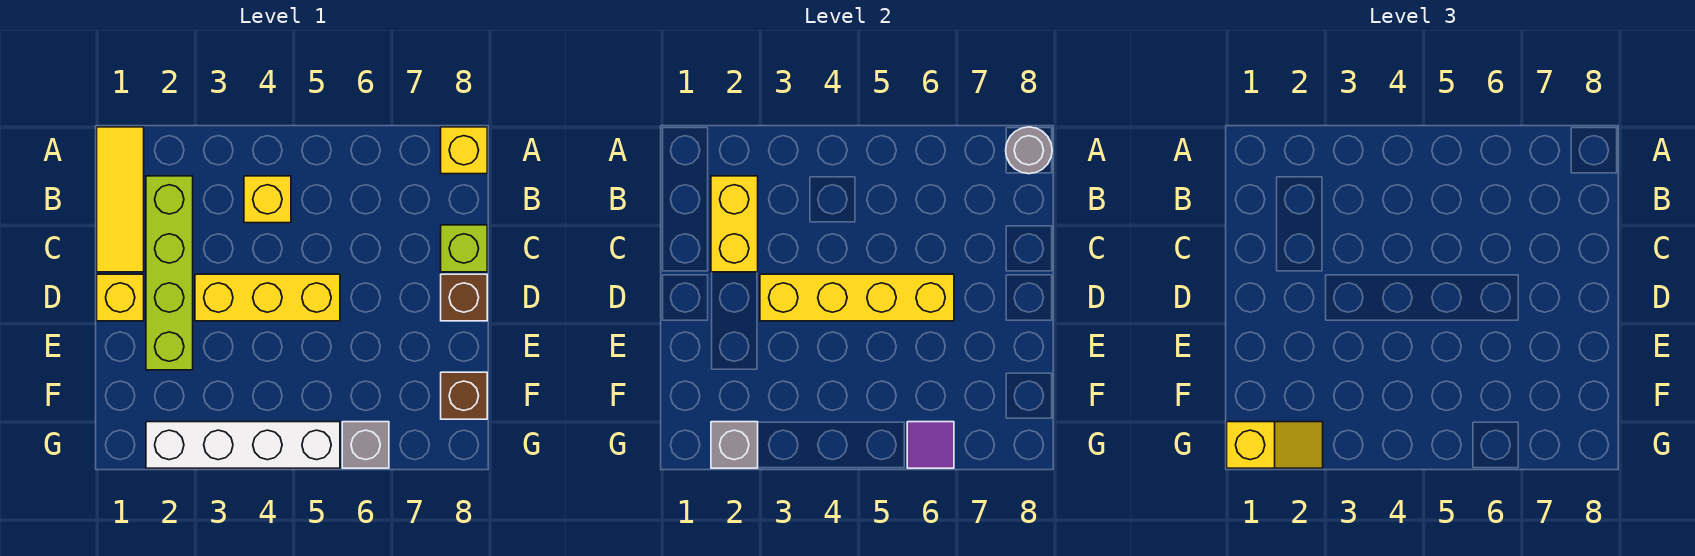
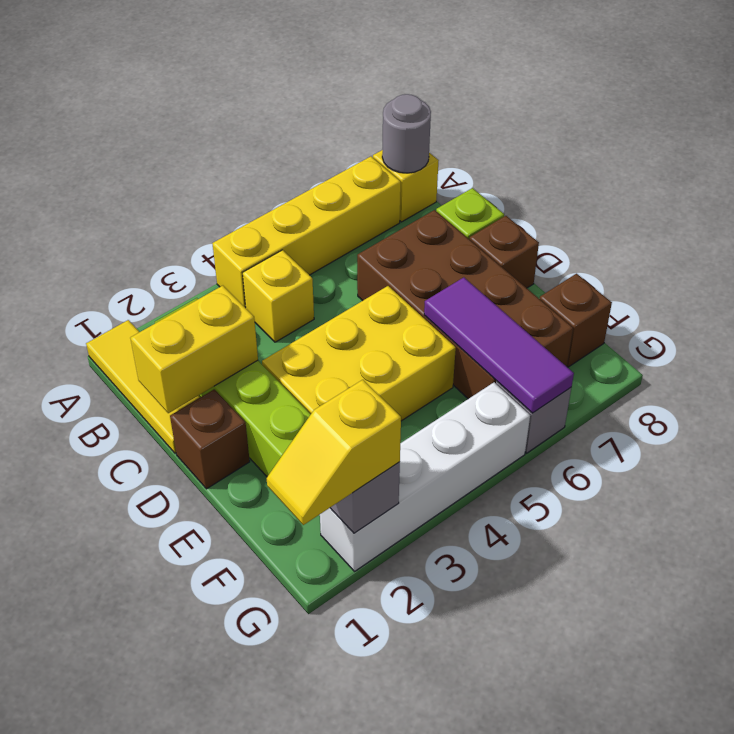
yellow brick B2:C2 level 2 -> yellow brick C1:C2 level 2
none -> brown brick C6:F7 level 1
yellow brick D1 level 1 -> brown brick D1 level 1
yellow brick D3:D5 level 1 -> yellow brick D3:E5 level 1
yellow brick D3:D6 level 2 -> yellow brick A4:A7 level 1
yellow slope G1:G2 level 3 top 1 -> yellow slope G1:G2 level 3 top 2
purple tile G6 level 2 -> purple tile E6:G6 level 2

